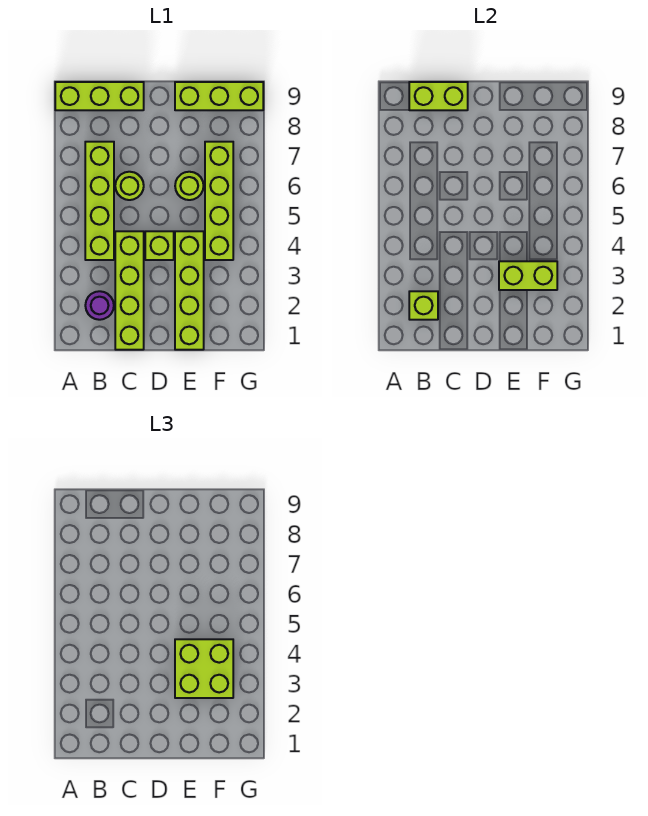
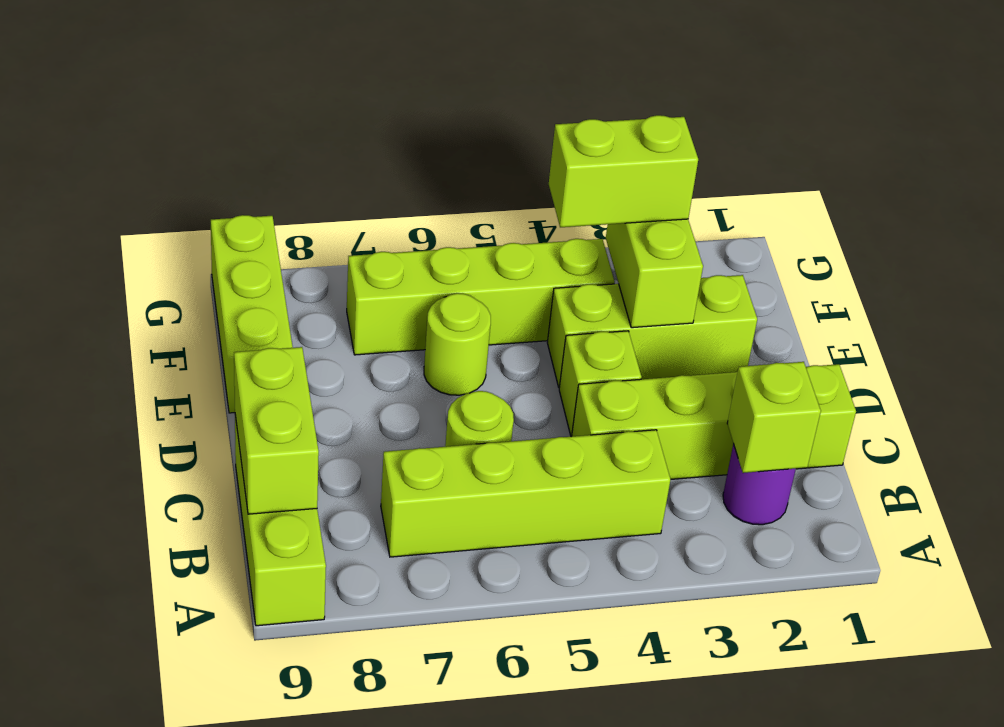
lime brick E1:E4 level 1 -> lime brick E2:E4 level 1
lime brick E3:F4 level 3 -> lime brick F3:F4 level 3

